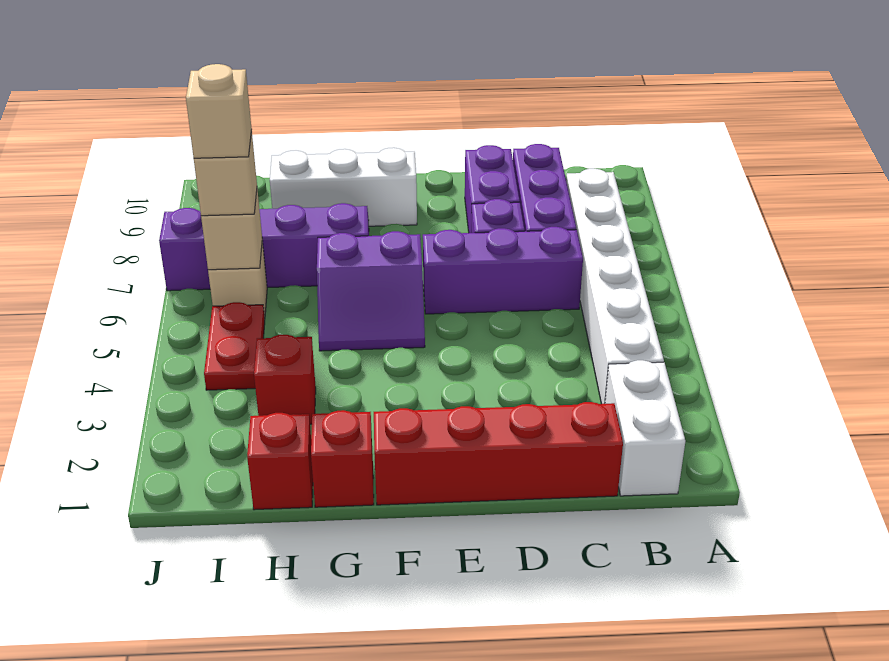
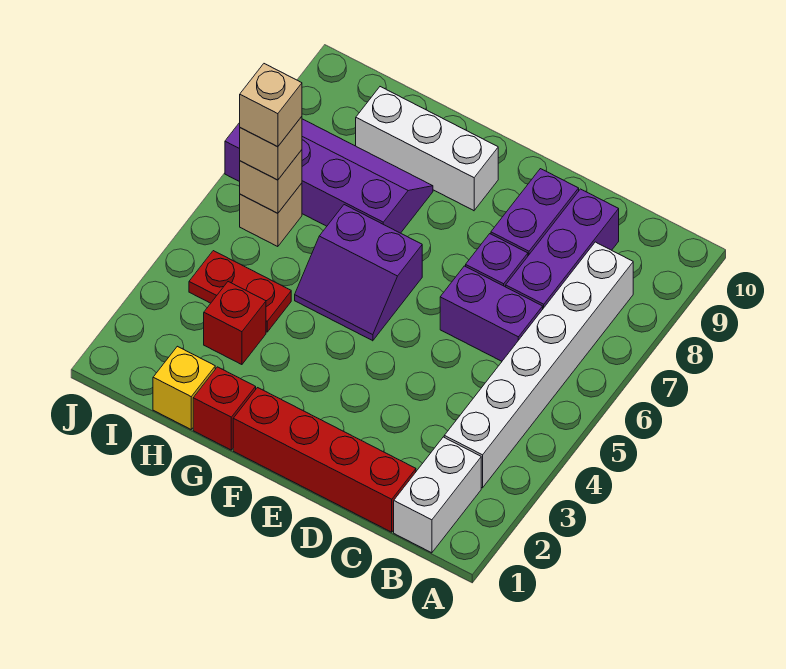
purple brick C6:E6 level 1 -> purple brick C6:D6 level 1
red brick H1 level 1 -> yellow brick H1 level 1
red plate I4:I5 level 1 -> red plate H4:I4 level 1

